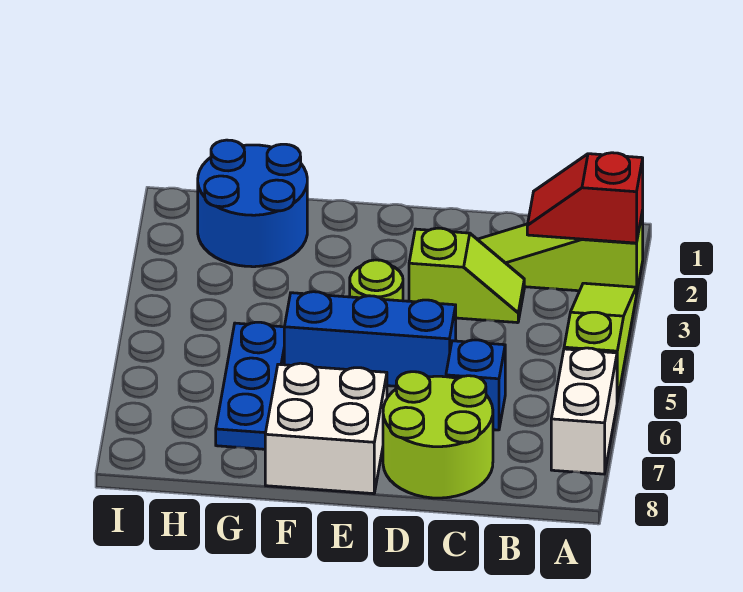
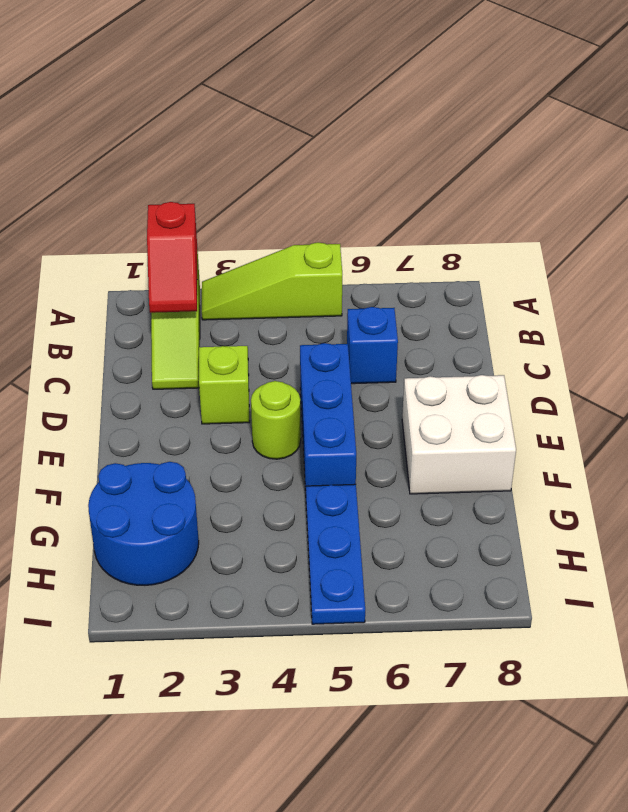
white brick A6:A7 level 1 -> none
lime round brick C7:D8 level 1 -> none
blue plate G5:G7 level 1 -> blue plate G5:I5 level 1

